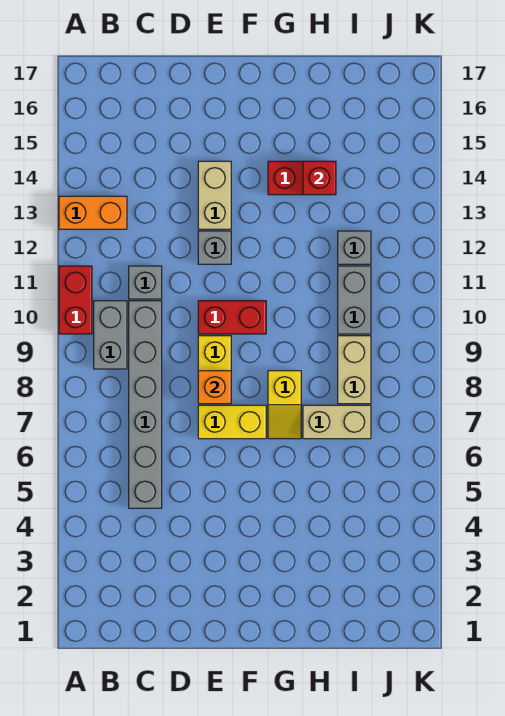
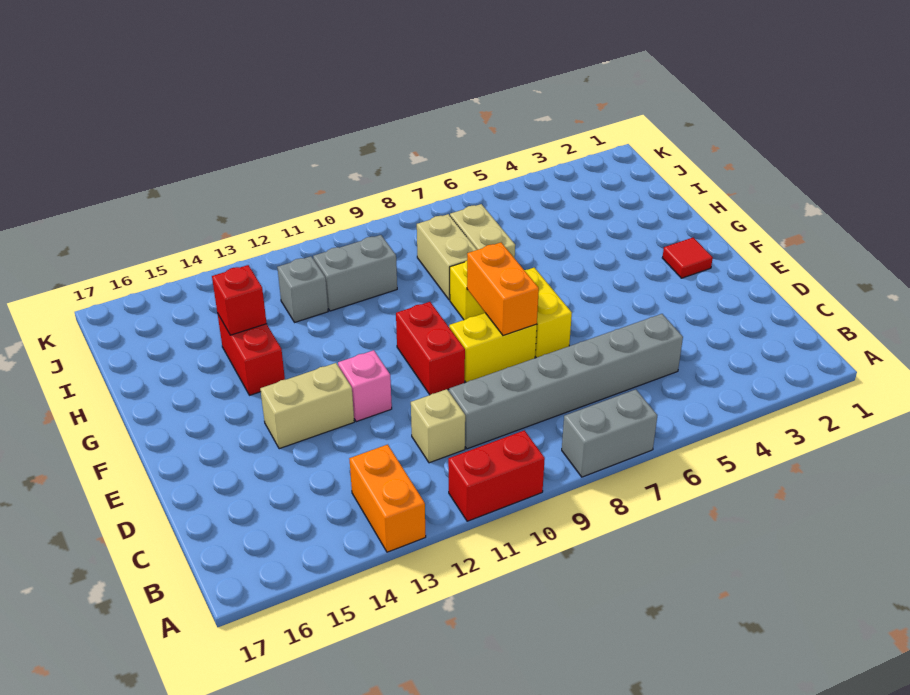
grey brick B9:B10 level 1 -> grey brick A7:A8 level 1
grey brick C11 level 1 -> tan brick C11 level 1
orange brick E8 level 2 -> orange brick E8:F8 level 2
grey brick E12 level 1 -> pink brick E12 level 1
none -> red tile F2 level 1
tan brick I8:I9 level 1 -> tan brick H8:I8 level 1

